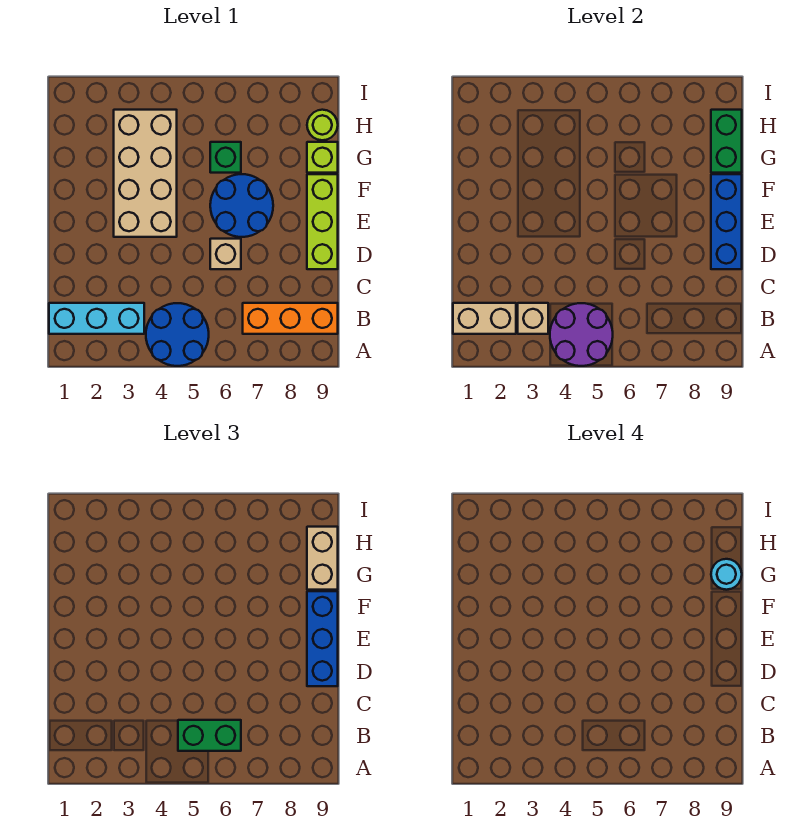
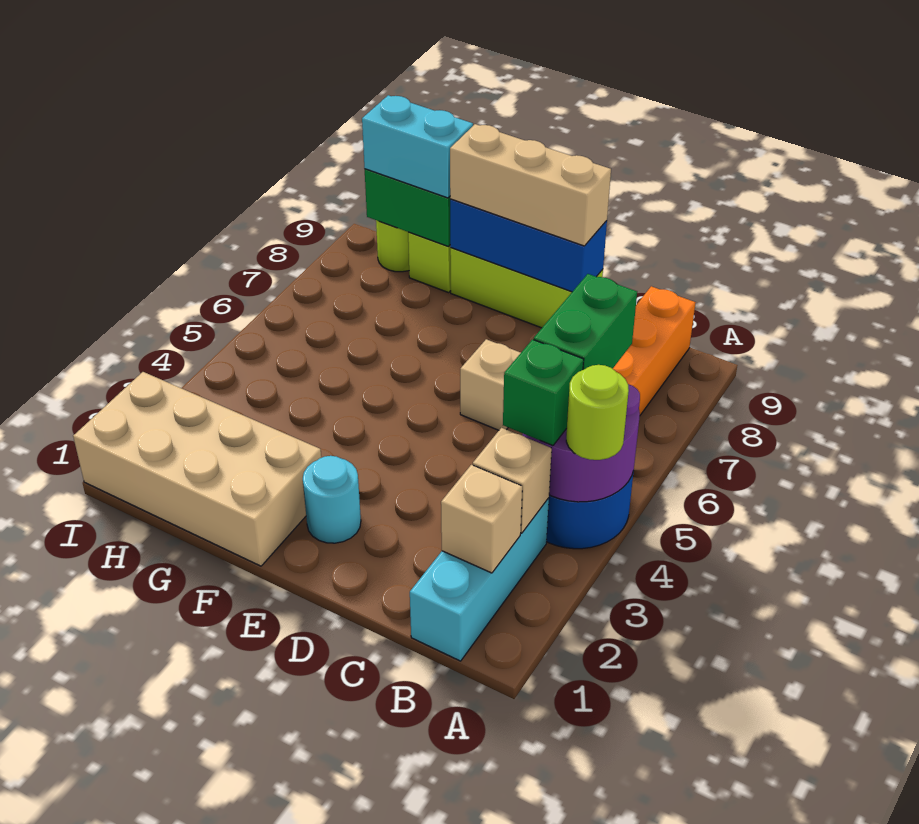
none -> lime round brick A4 level 3
tan brick B1:B2 level 2 -> tan brick B2 level 2
blue brick D9:F9 level 3 -> tan brick D9:F9 level 3
tan brick E3:H4 level 1 -> tan brick F1:I2 level 1
blue round brick E6:F7 level 1 -> none
green brick G6 level 1 -> green brick B4 level 3
tan brick G9:H9 level 3 -> cyan brick G9:H9 level 3
cyan round brick G9 level 4 -> cyan round brick E2 level 1

